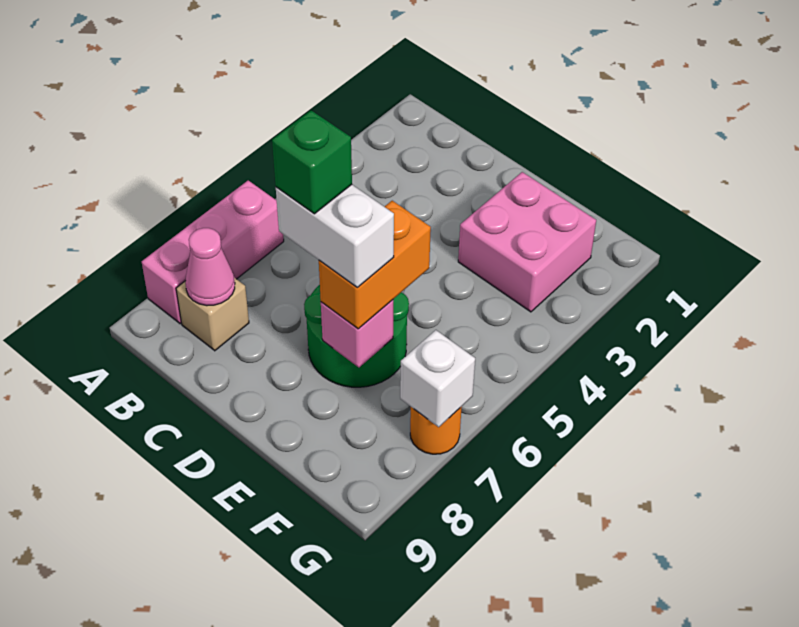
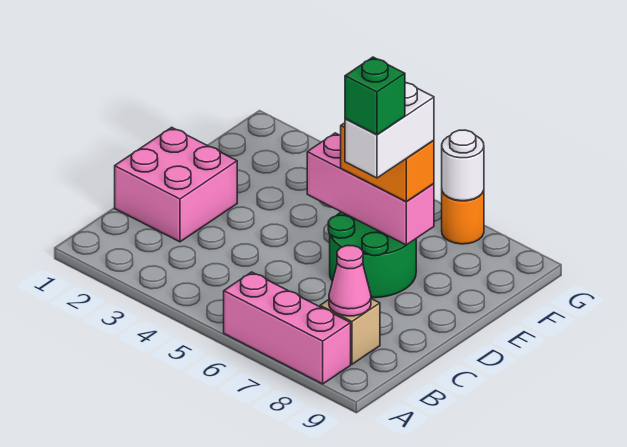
pink brick E2:F3 level 1 -> pink brick C1:D2 level 1
pink brick E7 level 2 -> pink brick E5:E7 level 2
white brick G7 level 2 -> white round brick G7 level 2

